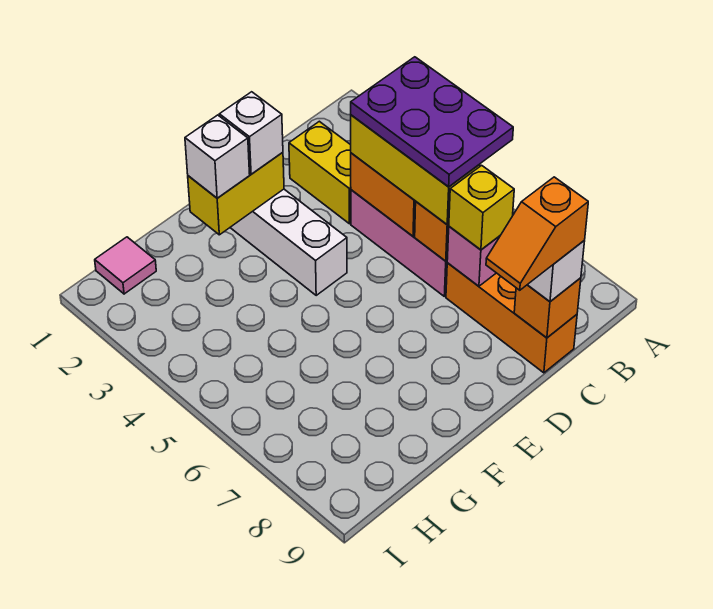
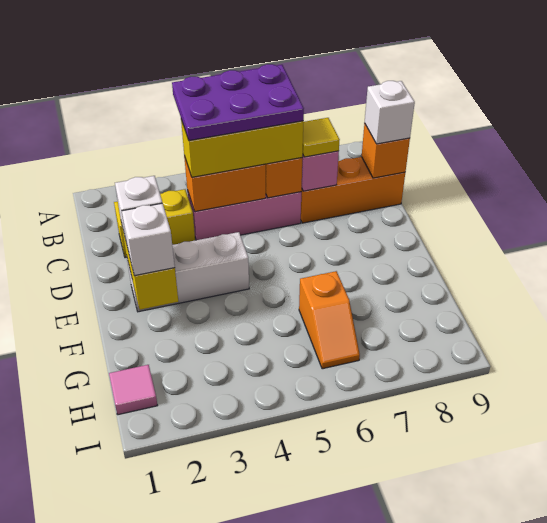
yellow brick C7 level 3 -> yellow tile C7 level 3
orange slope C9:D9 level 4 top C -> orange slope G6:H6 level 1 top G

